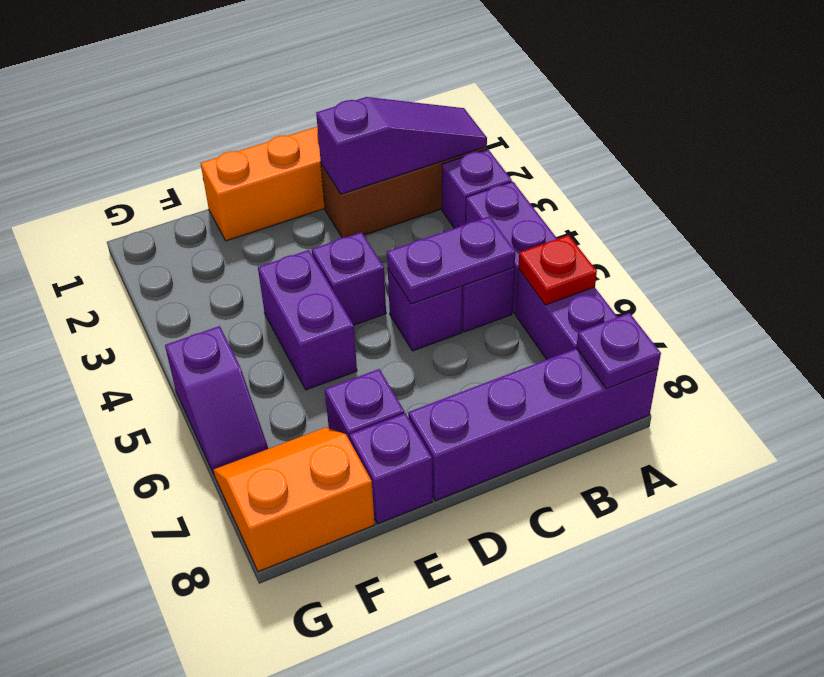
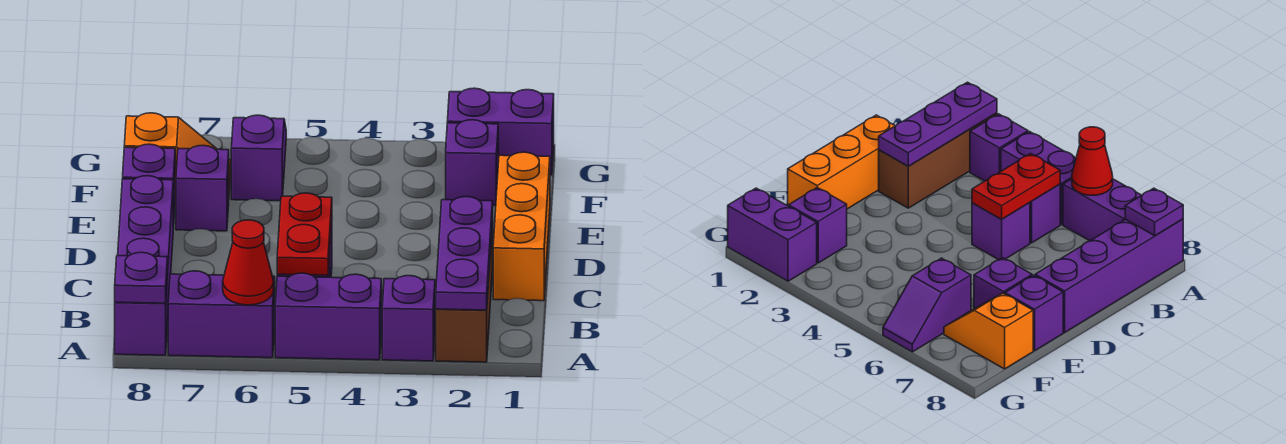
purple slope A2:C2 level 2 top C -> purple plate A2:C2 level 2
red plate A6 level 2 -> red cone A6 level 2
purple plate B5:C5 level 2 -> red plate B5:C5 level 2
purple brick D4 level 1 -> purple brick F2 level 1
purple brick E4:E5 level 1 -> purple brick G1:G2 level 1
orange slope F7:G8 level 1 top 8 -> orange slope F7:F8 level 1 top 8
purple slope G5:G6 level 1 top 5 -> purple slope F6:G6 level 1 top F

